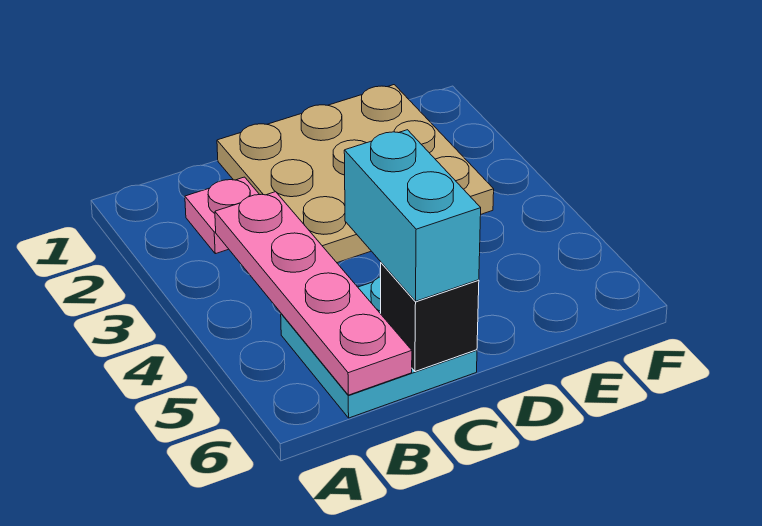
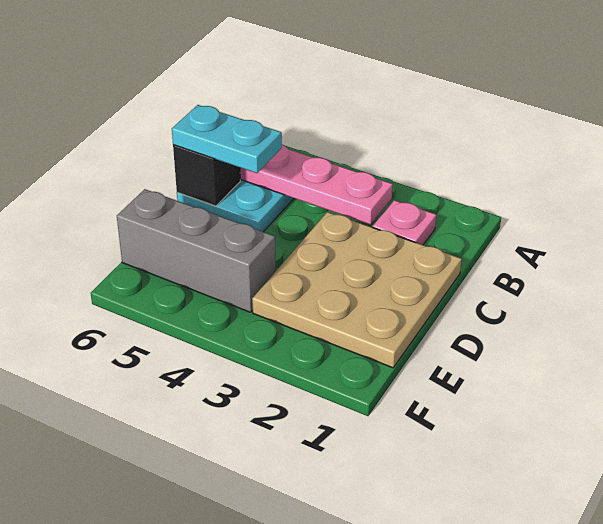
cyan brick C5:C6 level 3 -> cyan plate C5:C6 level 3
none -> grey brick E4:E6 level 1

